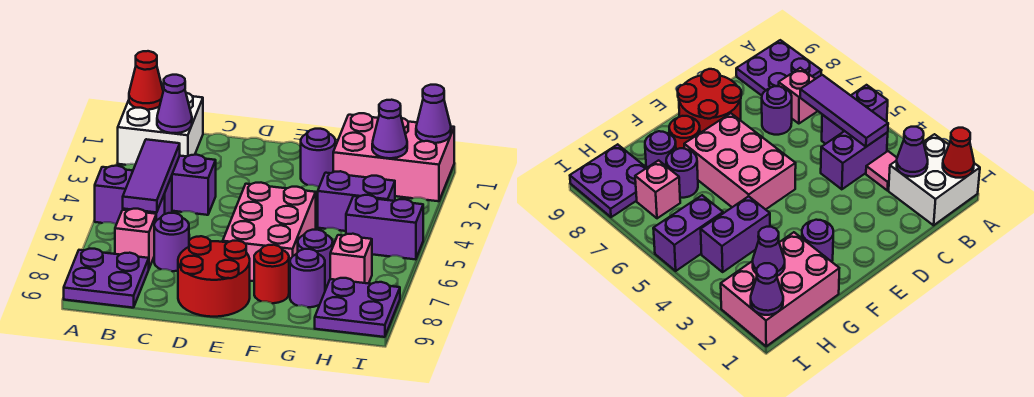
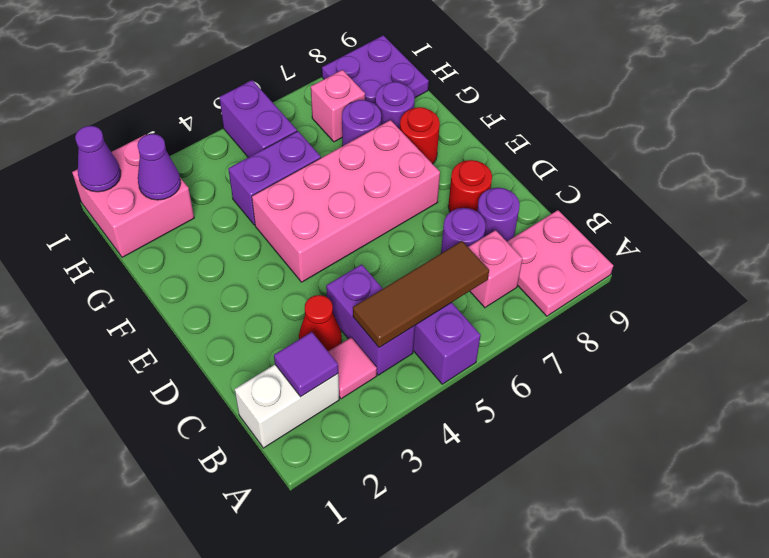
white brick A1:B2 level 1 -> white brick B1:B2 level 1
red cone A1 level 2 -> red cone C3 level 1
purple plate A8:B9 level 1 -> pink plate A8:B9 level 1
purple cone B2 level 2 -> purple tile B2 level 2
purple tile B4:B6 level 2 -> brown tile B4:B6 level 2
red round brick D8:E9 level 1 -> red round brick D8 level 1
pink brick E5:F7 level 1 -> pink brick E4:F7 level 1
purple round brick F2 level 1 -> purple round brick C8 level 1
pink brick G1:I2 level 1 -> pink brick H1:I2 level 1
purple brick G4:H4 level 1 -> purple brick G4:G5 level 1

